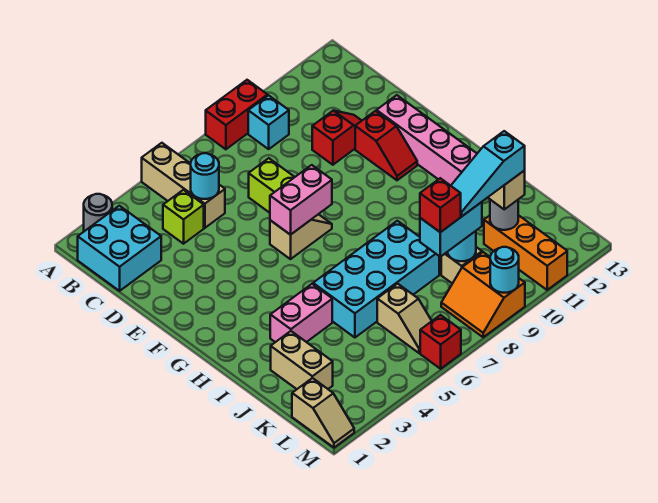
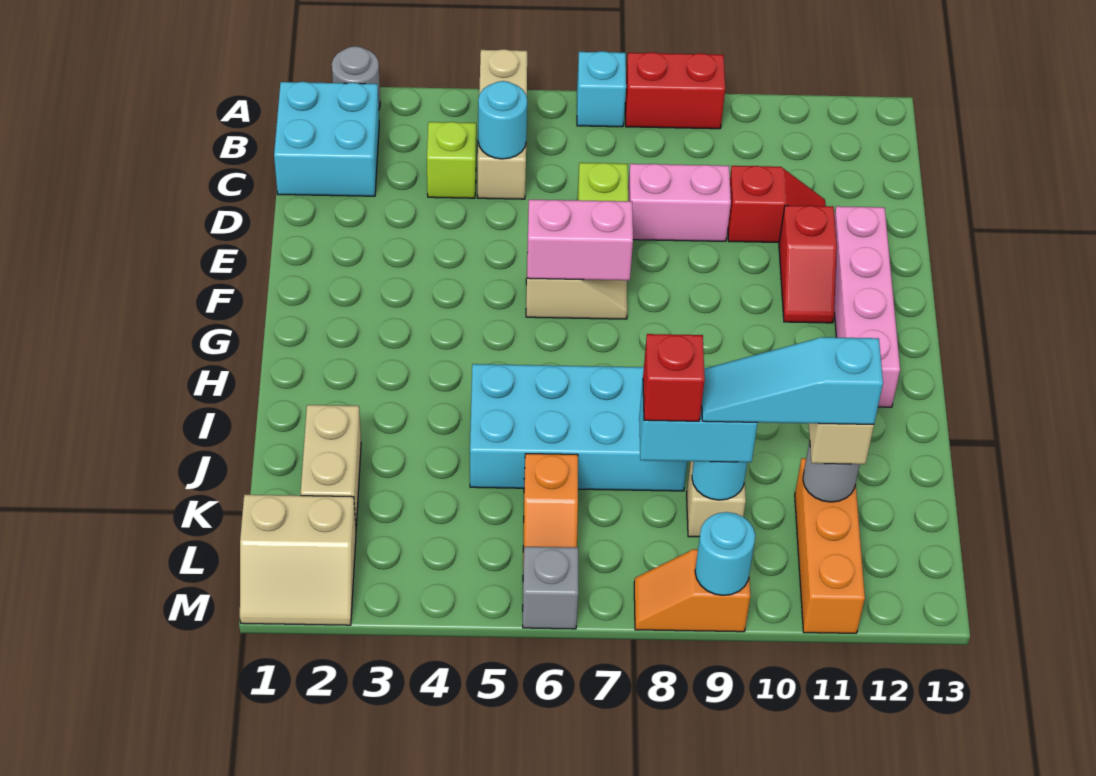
cyan brick B9 level 1 -> cyan brick A7 level 1
pink brick I3:I4 level 1 -> pink brick D8:D9 level 1
tan slope K6:L6 level 1 top K -> orange slope K6:L6 level 1 top K
tan slope L1:M1 level 1 top L -> tan slope L1:M2 level 1 top L
orange slope L8:M9 level 1 top 9 -> orange slope M8:M9 level 1 top 9
red brick M6 level 1 -> grey brick M6 level 1

